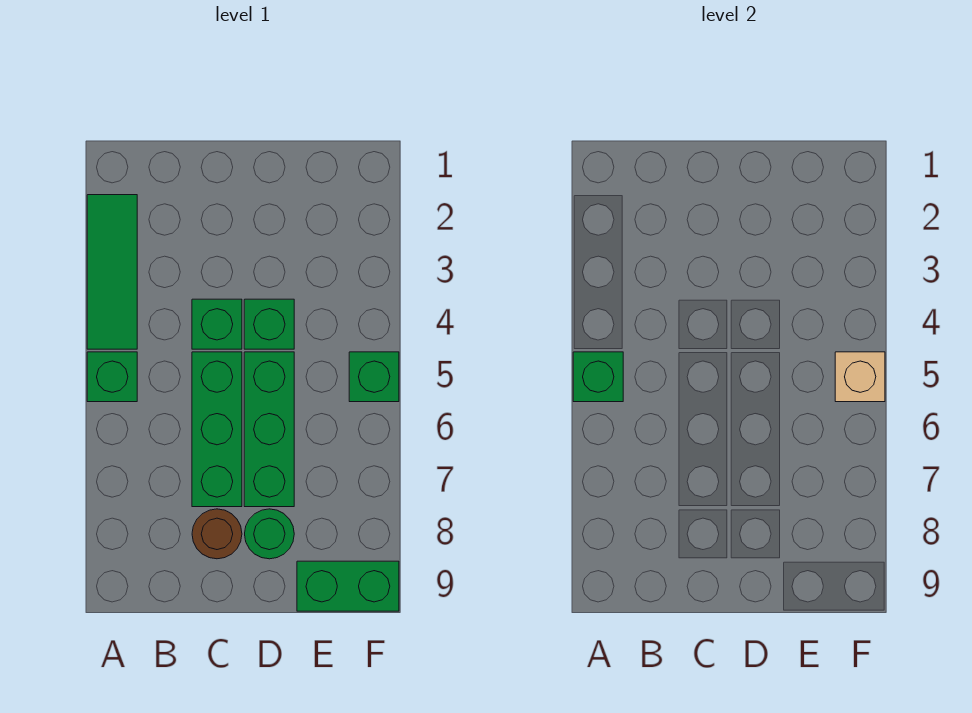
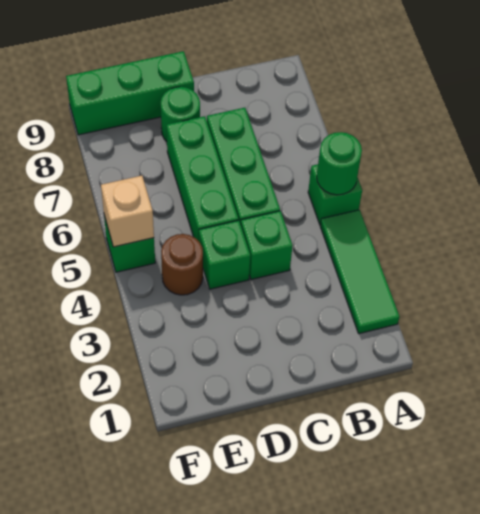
green brick A5 level 2 -> green round brick A5 level 2
brown round brick C8 level 1 -> brown round brick E4 level 1
green brick E9:F9 level 1 -> green brick D9:F9 level 1

